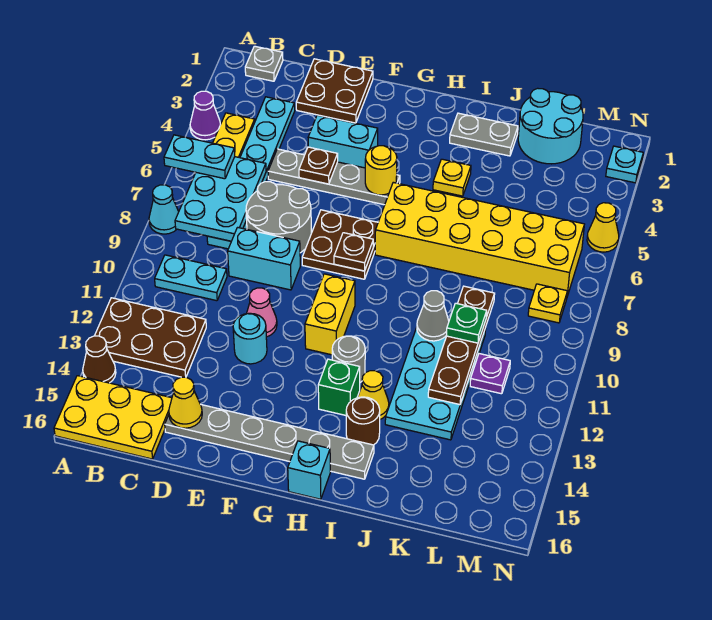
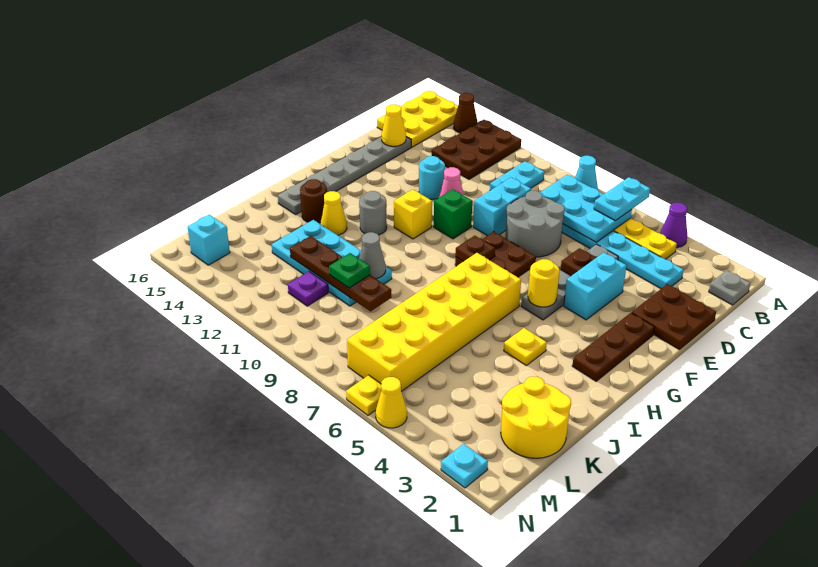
none -> brown plate F2:H2 level 1
yellow brick G10:G11 level 1 -> yellow brick G11 level 1
green brick H13 level 1 -> green brick F10 level 1
cyan brick H16 level 1 -> cyan brick M15 level 1
grey plate I2:J2 level 1 -> none
cyan round brick K1:L2 level 1 -> yellow round brick K1:L2 level 1
yellow plate M8 level 1 -> yellow plate N6 level 1

